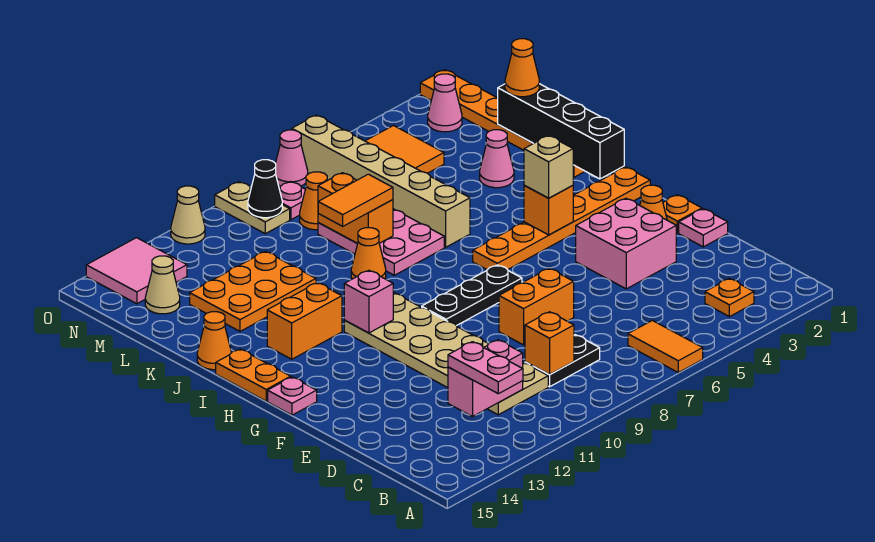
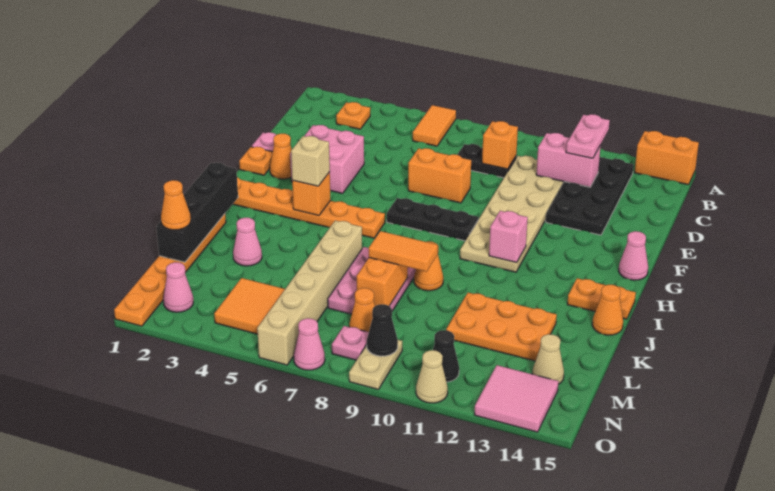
none -> black plate B12:E13 level 1
pink plate G15 level 1 -> pink cone G15 level 1
orange plate H15:I15 level 1 -> orange plate I14:I15 level 1
orange brick I12:I13 level 1 -> orange brick A14:A15 level 1
none -> black cone N11 level 1

